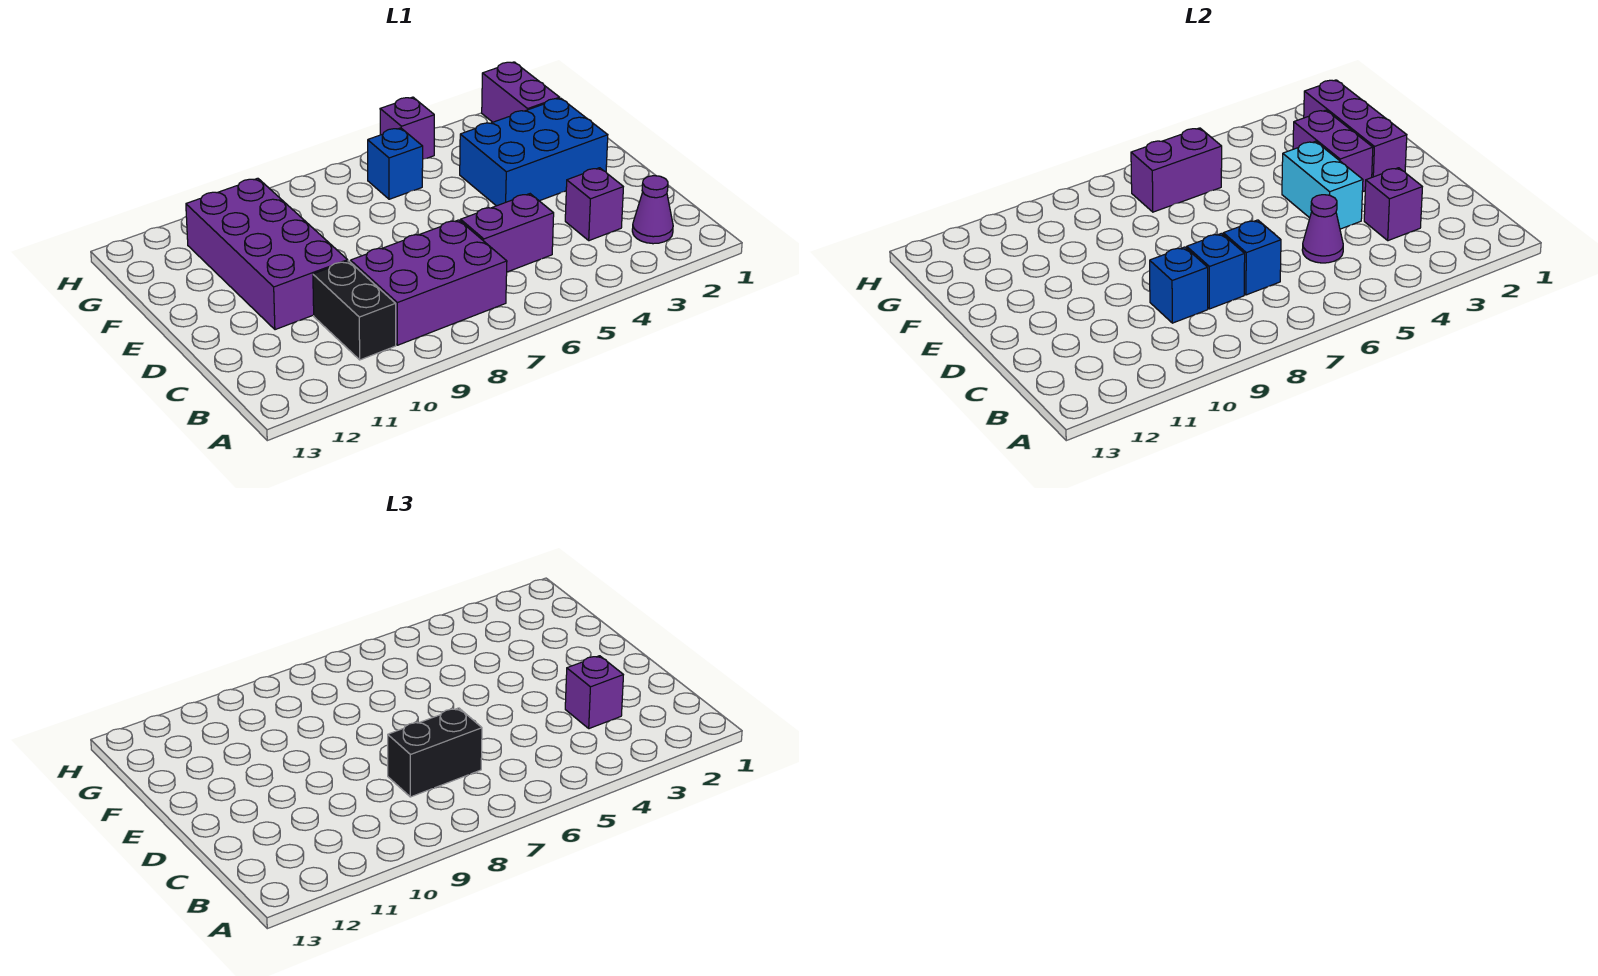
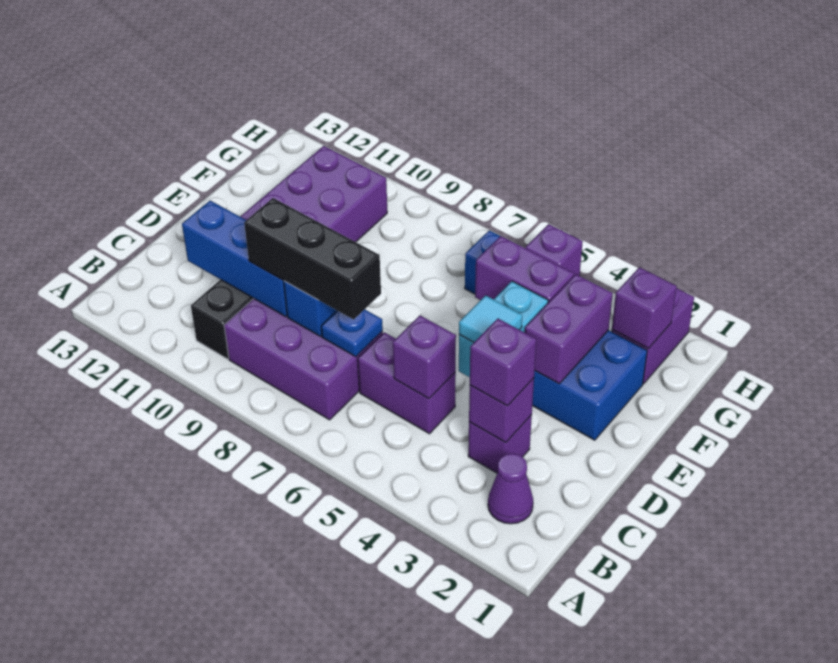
purple cone C5 level 2 -> purple brick C5 level 2
blue brick C7 level 2 -> blue plate C7 level 2
black brick C7:C8 level 3 -> black brick C7:C9 level 3
blue brick C9 level 2 -> blue brick C9:C11 level 2
none -> cyan tile D4 level 3
purple brick E2:G2 level 2 -> purple brick G2 level 2
purple brick G6:G7 level 2 -> purple brick F4:F5 level 2

